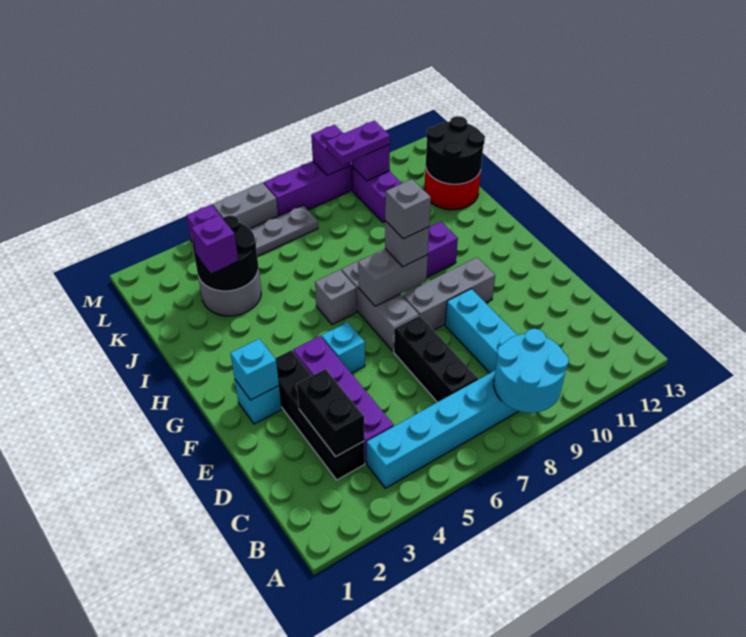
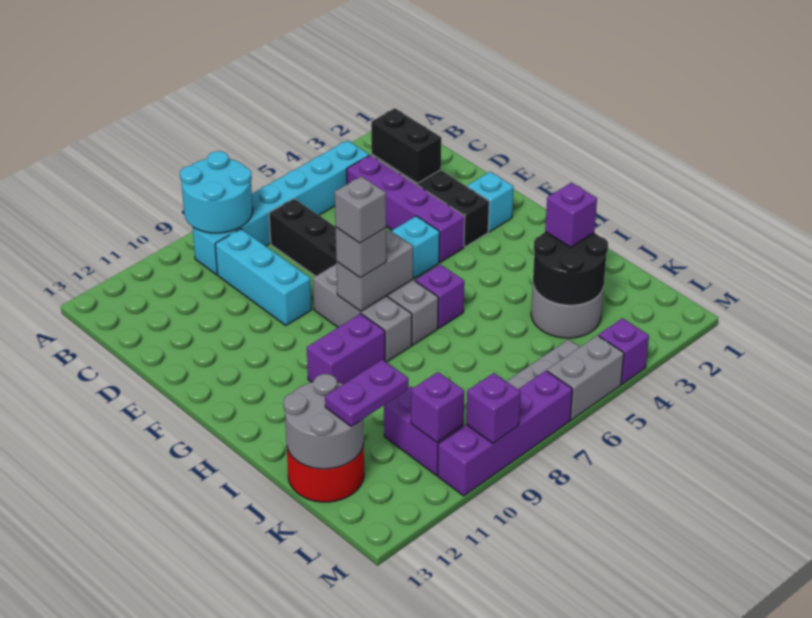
cyan brick F2 level 2 -> none
grey brick F8:F10 level 1 -> grey brick F8:H8 level 1
grey brick H6 level 1 -> purple brick H6 level 1
black round brick J12:K13 level 2 -> grey round brick J12:K13 level 2
purple plate L9:L10 level 3 -> purple plate K11:K12 level 3

